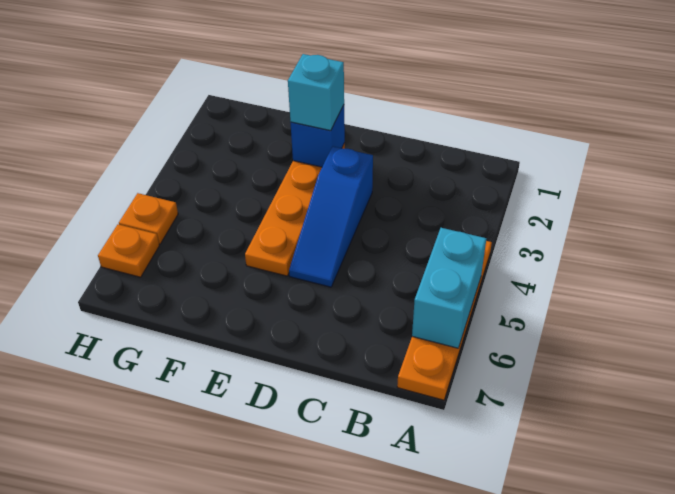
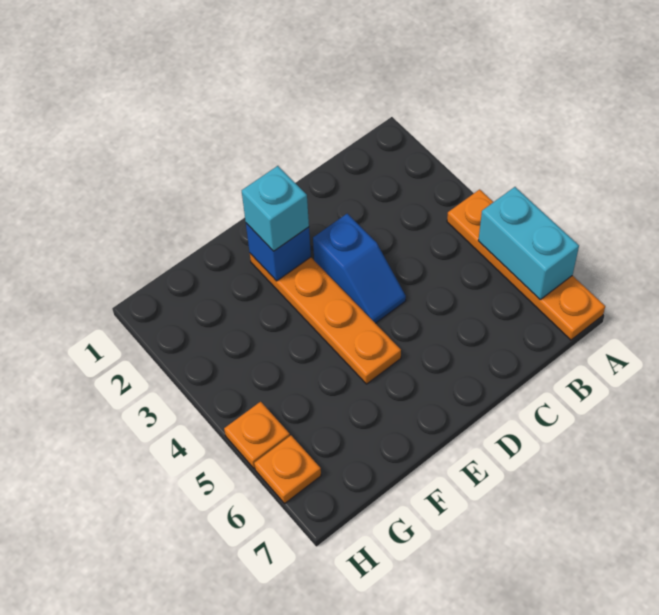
blue slope D3:D5 level 1 top 3 -> blue slope D3:D4 level 1 top 3

